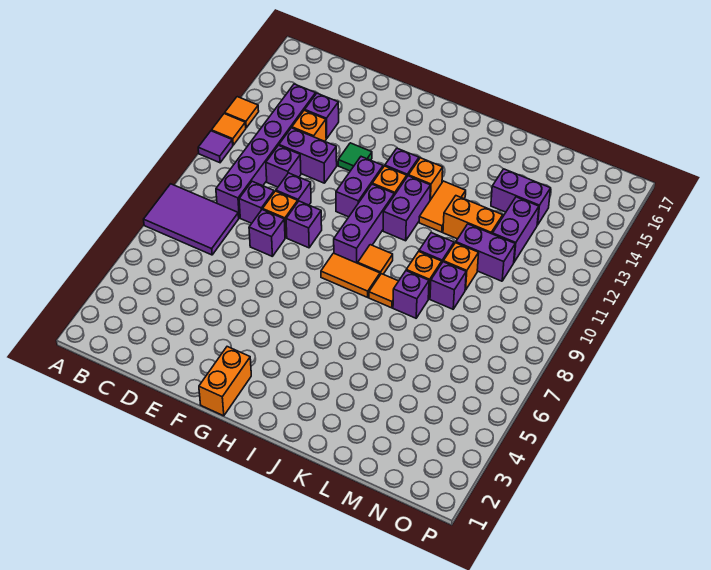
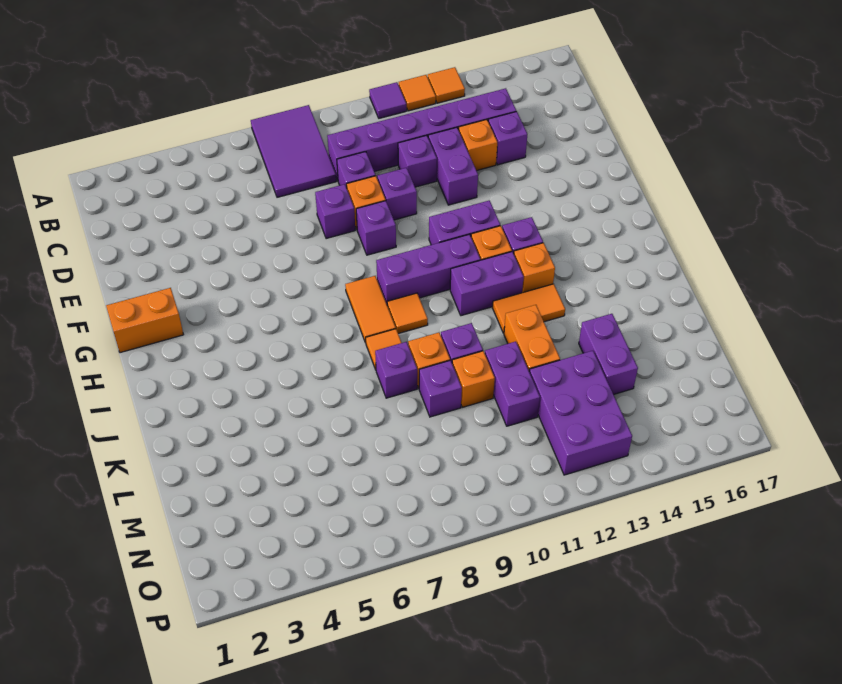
green tile F13 level 1 -> none
purple brick M12:M13 level 1 -> purple brick M12:O13 level 1

